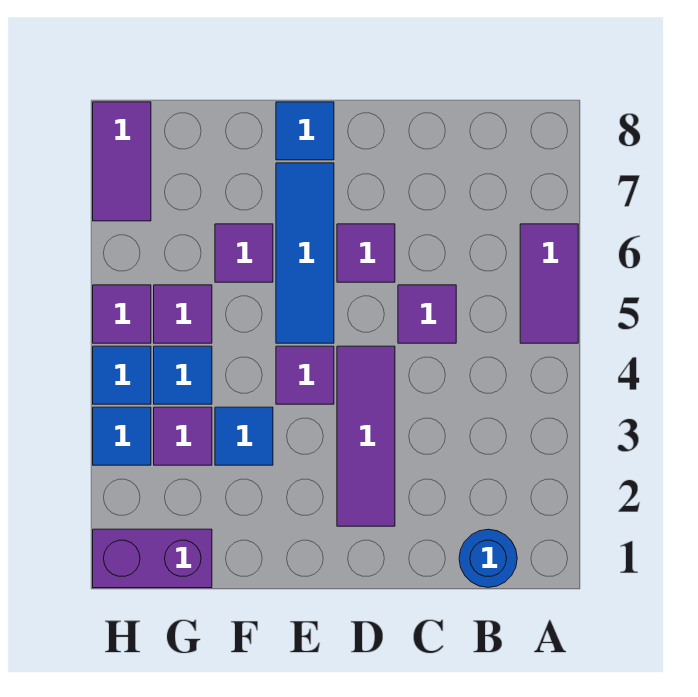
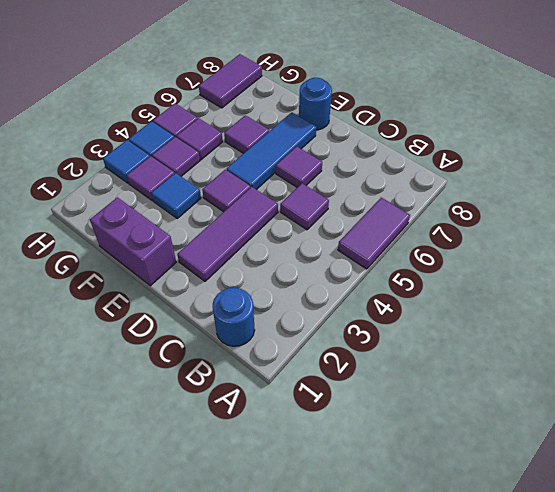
blue tile E8 level 1 -> blue round brick E8 level 1
purple brick G1:H1 level 1 -> purple brick E1:F1 level 1
blue tile G4 level 1 -> purple tile G4 level 1

